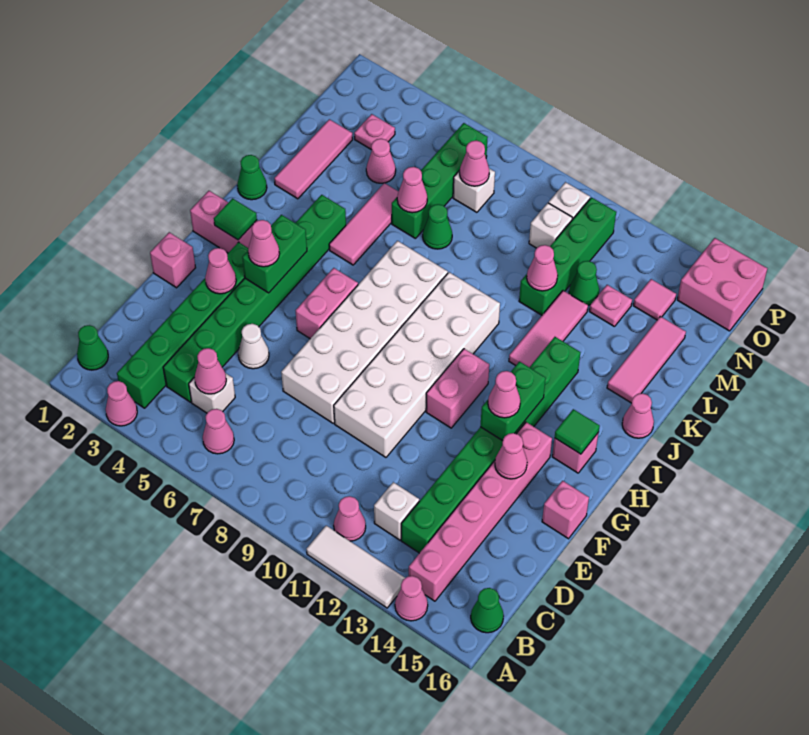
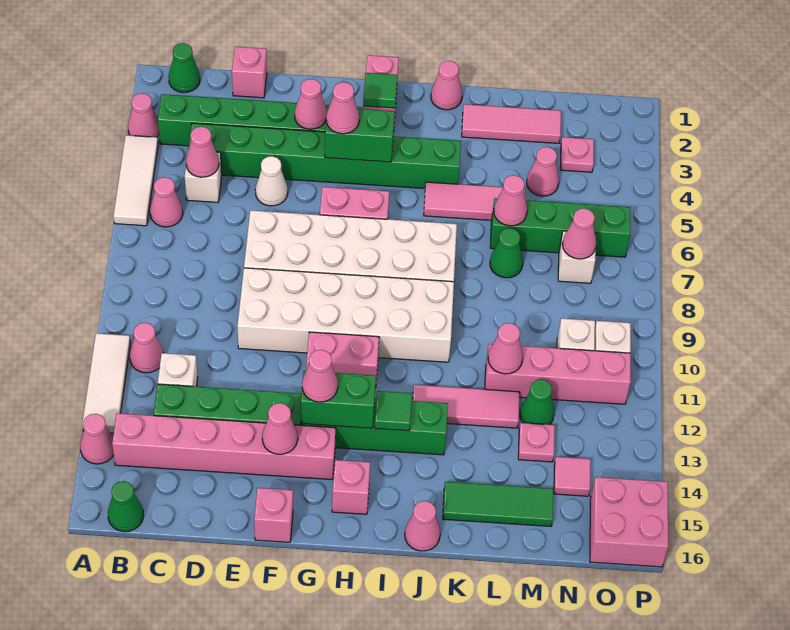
none -> white tile A4:A6 level 1
pink brick F1 level 1 -> pink brick D1 level 1
green tile H15 level 2 -> green tile I13 level 2
green cone J1 level 1 -> pink cone J1 level 1
pink tile K15:M15 level 1 -> green tile K15:M15 level 1
green brick L11:O11 level 1 -> pink brick L11:O11 level 1

